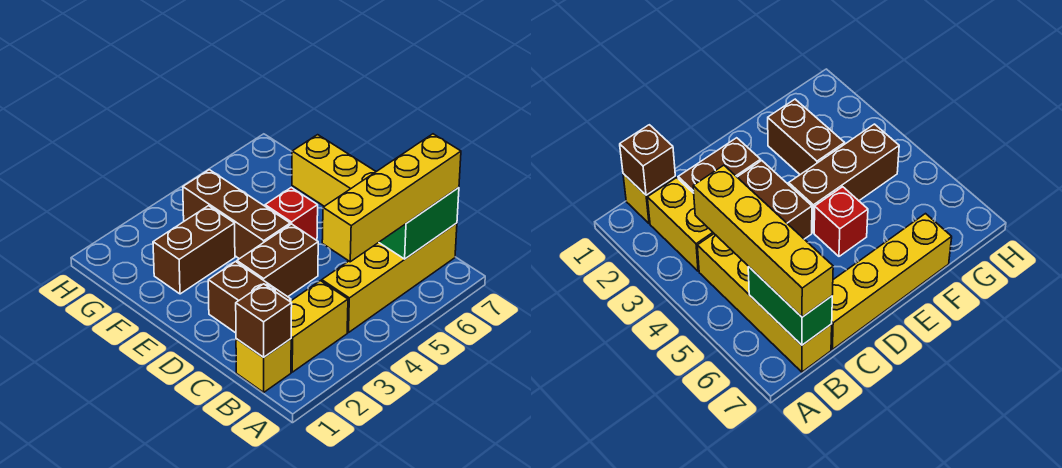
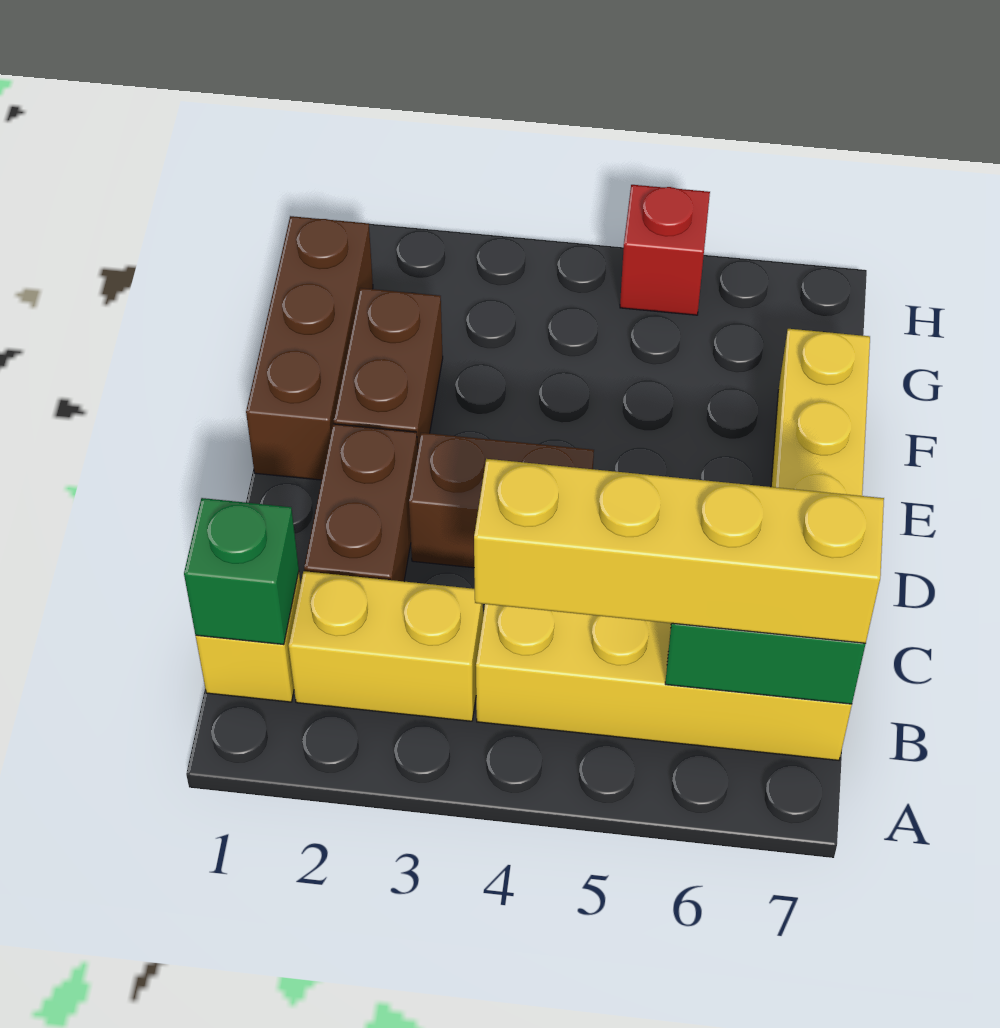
brown brick B1 level 2 -> green brick B1 level 2
brown brick E4:G4 level 1 -> brown brick E1:G1 level 1
red brick E5 level 1 -> red brick H5 level 1
brown brick F2:F3 level 1 -> brown brick E2:F2 level 1

